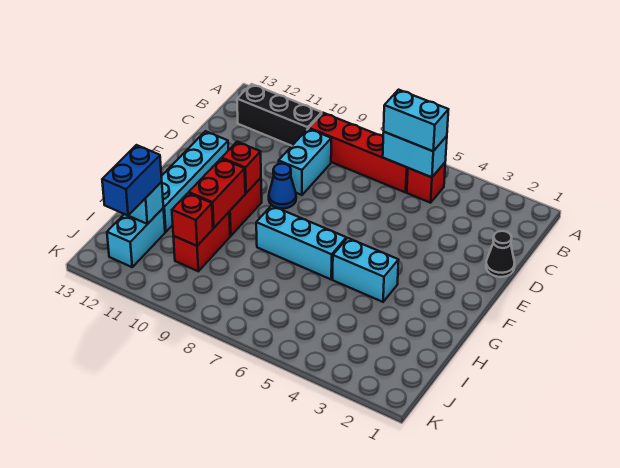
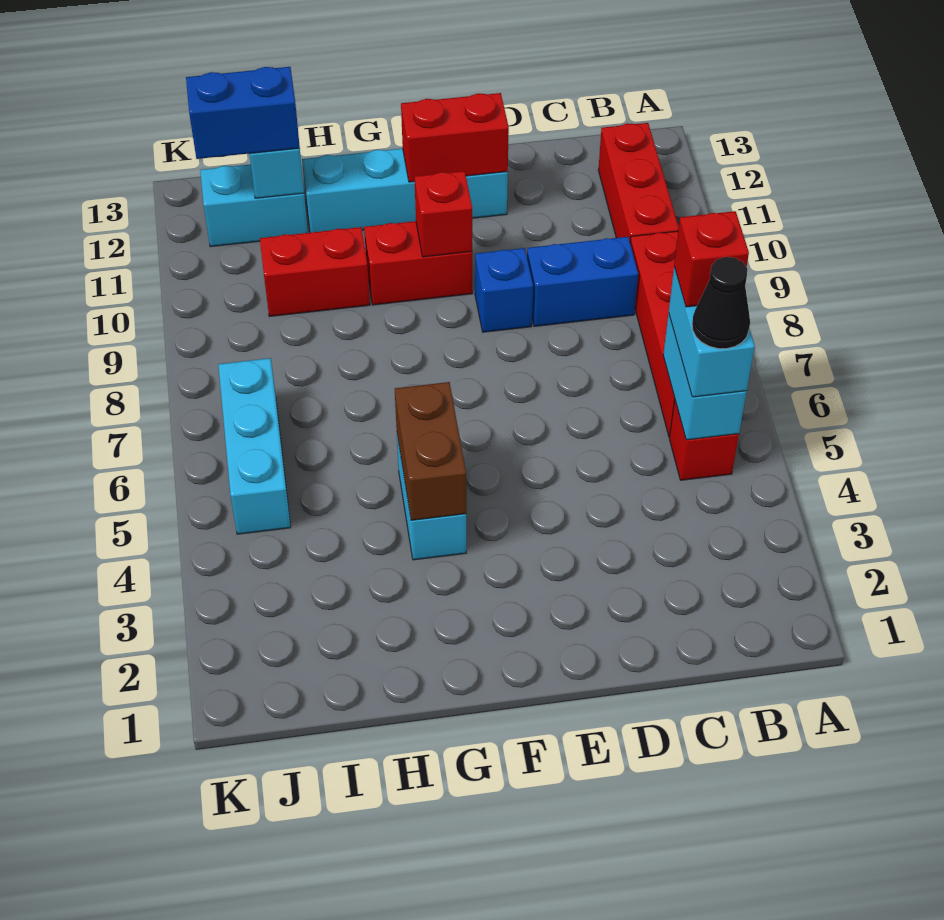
black brick B10:B12 level 1 -> red brick B10:B12 level 1
cyan brick C9:D9 level 1 -> blue brick C9:D9 level 1
black cone D1 level 1 -> black cone B5 level 4
blue cone E9 level 1 -> blue brick E9 level 1
none -> brown brick G4:G5 level 2
cyan brick G6:G8 level 1 -> cyan brick J5:J7 level 1
red brick G10:H10 level 2 -> red brick E12:F12 level 2
red brick I10 level 2 -> red brick B6 level 4

